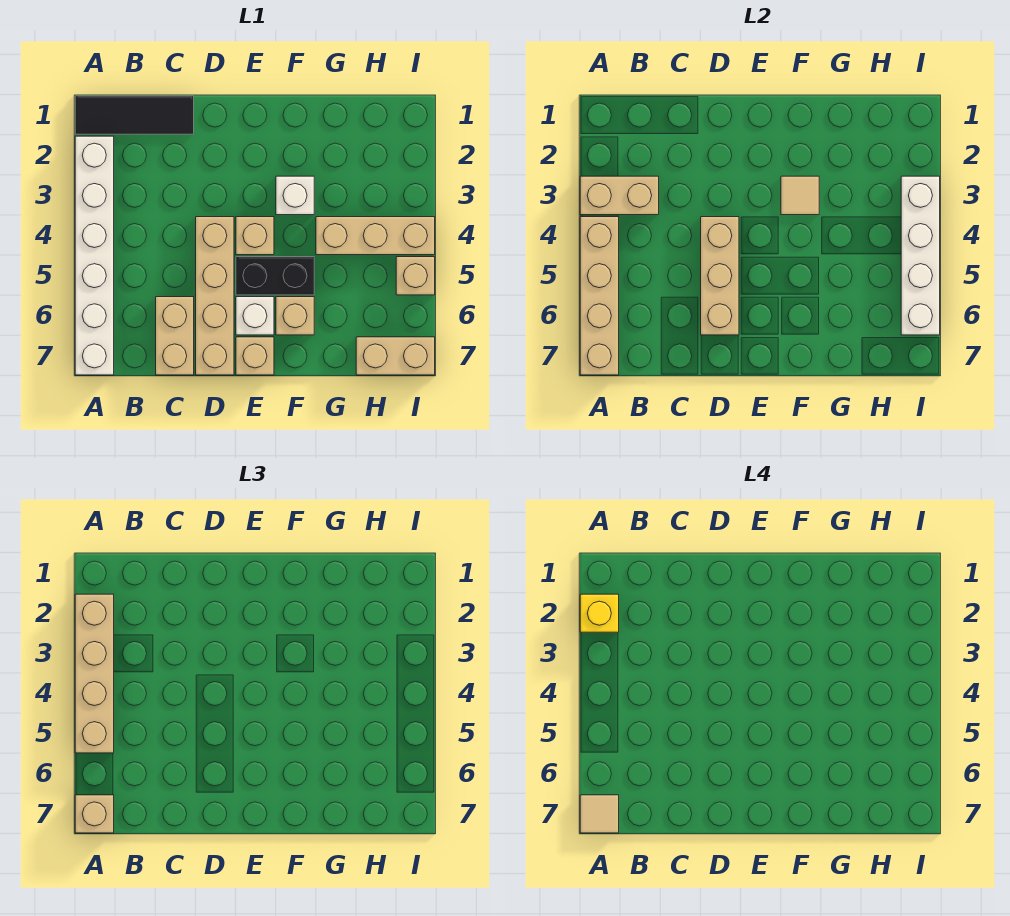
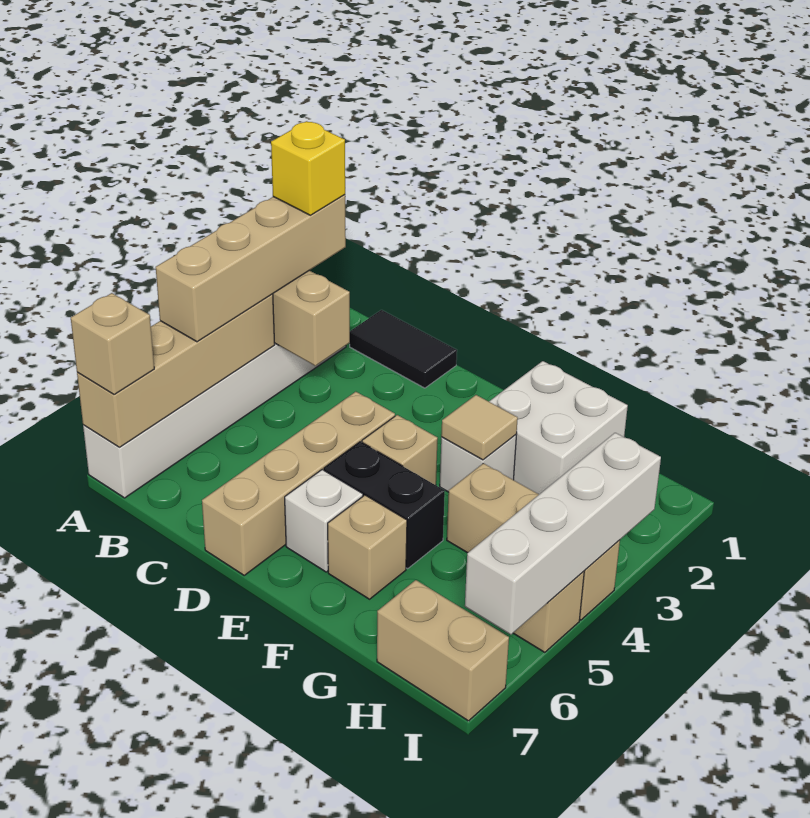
black tile A1:C1 level 1 -> black tile B1:C1 level 1
tan tile A7 level 4 -> none
tan brick C6:C7 level 1 -> none
tan brick D4:D6 level 2 -> none
tan brick E7 level 1 -> none
none -> white brick F1:G2 level 1

